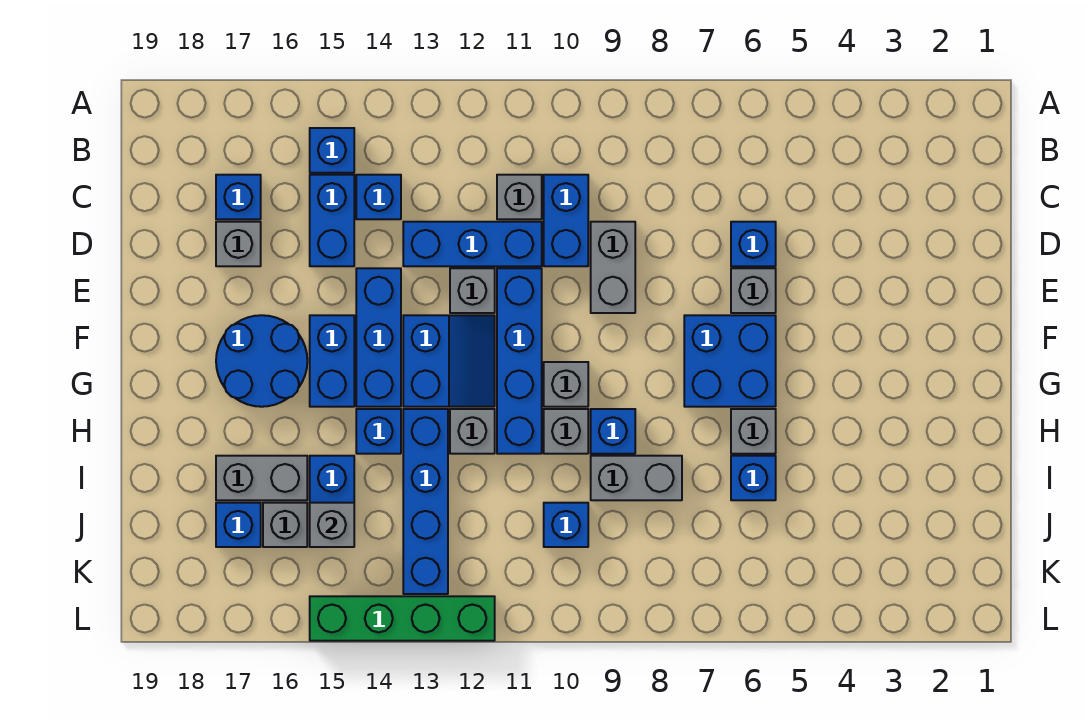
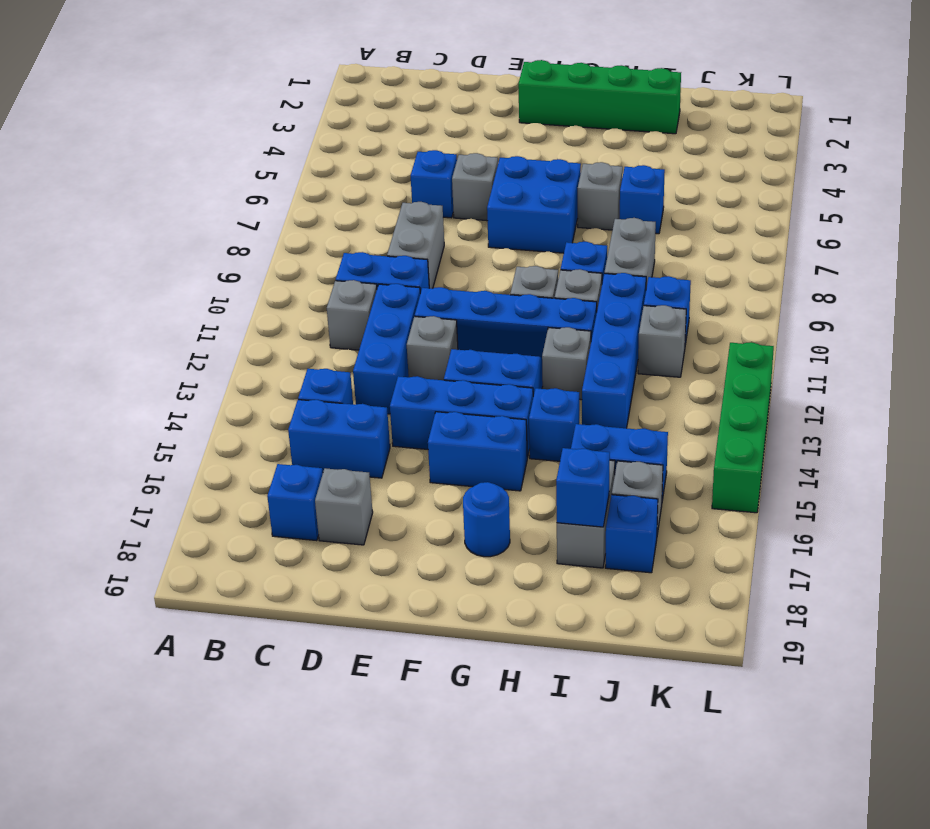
blue brick B15 level 1 -> blue brick I17 level 2
grey brick D9:E9 level 1 -> grey brick D8:D9 level 1
none -> green brick F2:I2 level 1
blue round brick F16:G17 level 1 -> blue round brick G17 level 1
blue brick H13:K13 level 1 -> blue brick I10:I13 level 1
grey brick J15 level 2 -> grey brick J11 level 1

